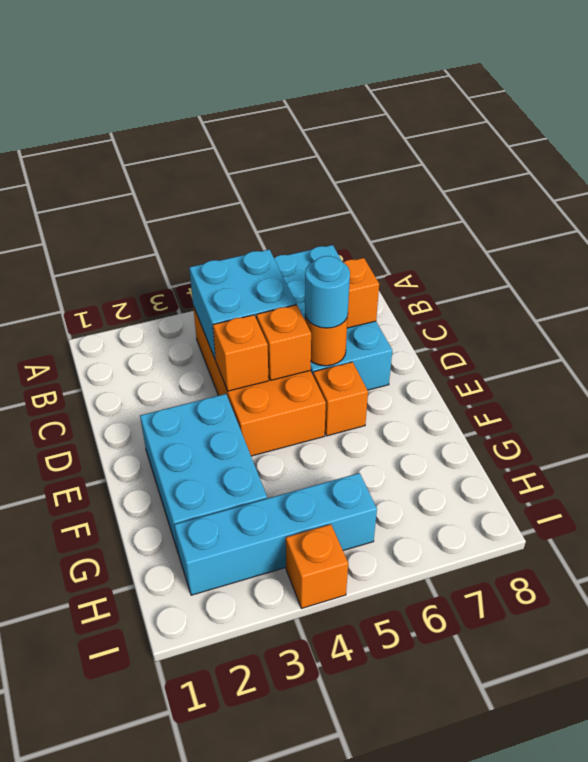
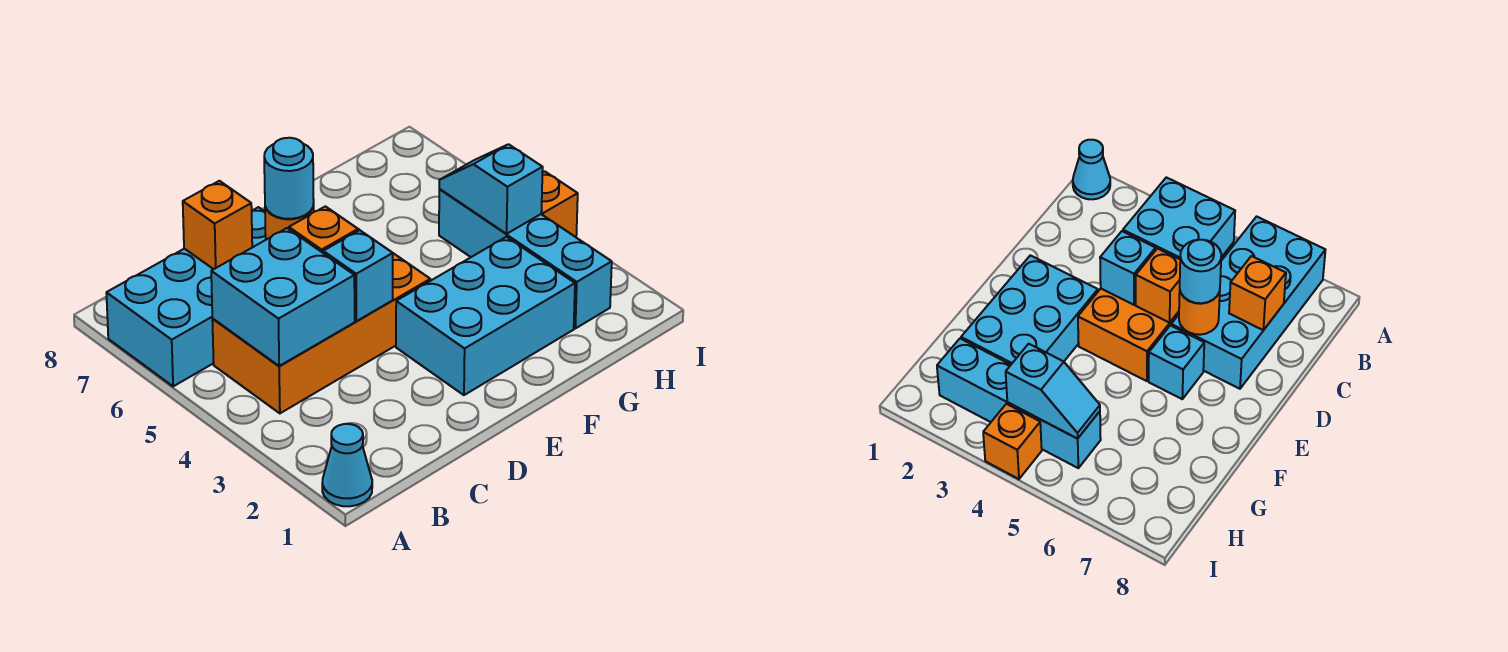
none -> cyan cone A1 level 1
orange brick D4 level 2 -> cyan brick D4 level 2
orange brick E6 level 1 -> cyan brick E6 level 1
none -> cyan slope H4:H5 level 2 top 4

